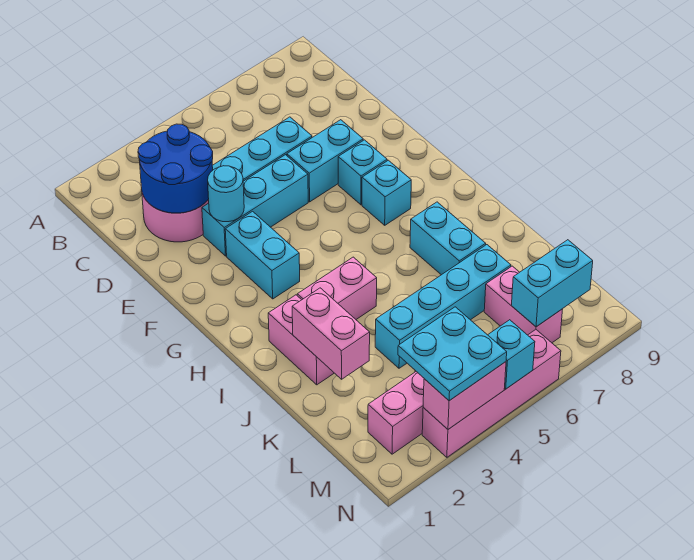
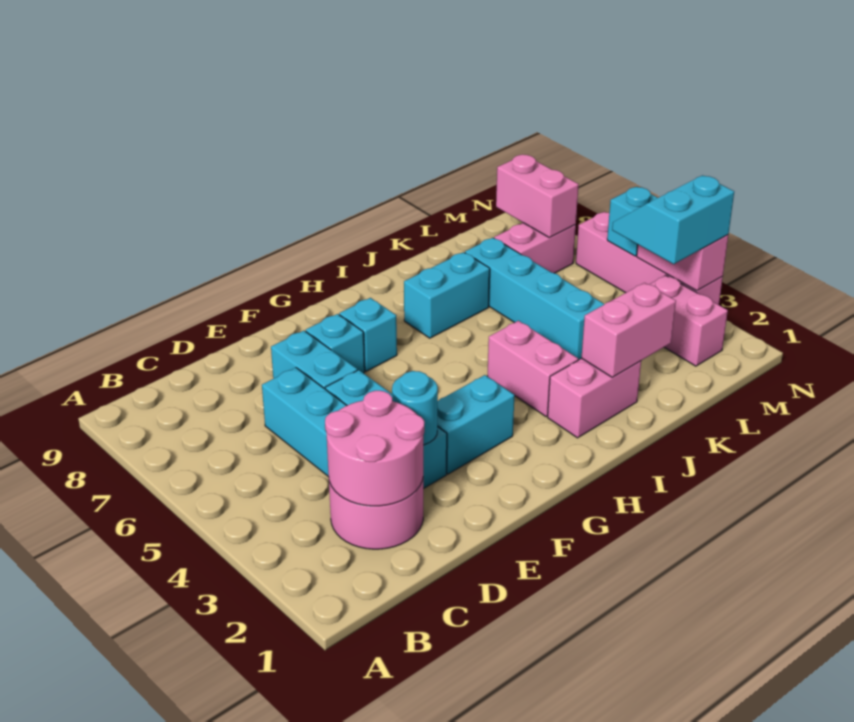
blue round brick C2:D3 level 2 -> pink round brick C2:D3 level 2
cyan plate M3:N4 level 3 -> cyan slope M3:N4 level 3 top 3
cyan brick M7:M8 level 2 -> pink brick M7:M8 level 2

